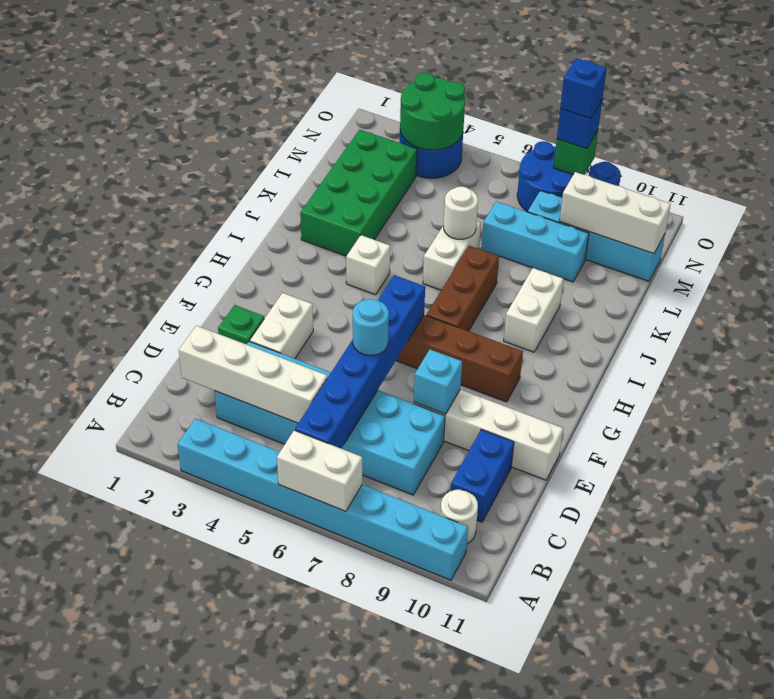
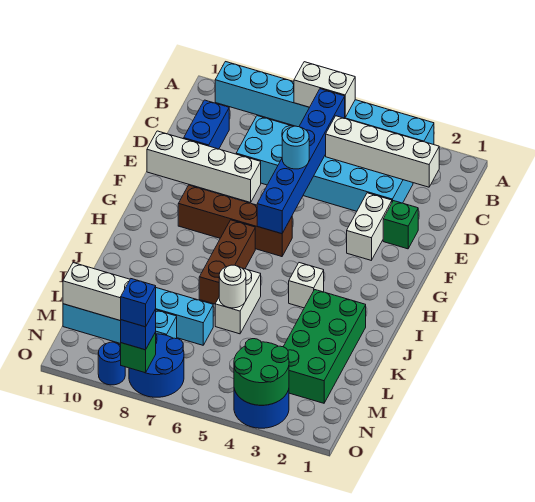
white round brick B10 level 1 -> none
cyan brick E8 level 2 -> none
white brick I9:J9 level 1 -> none

